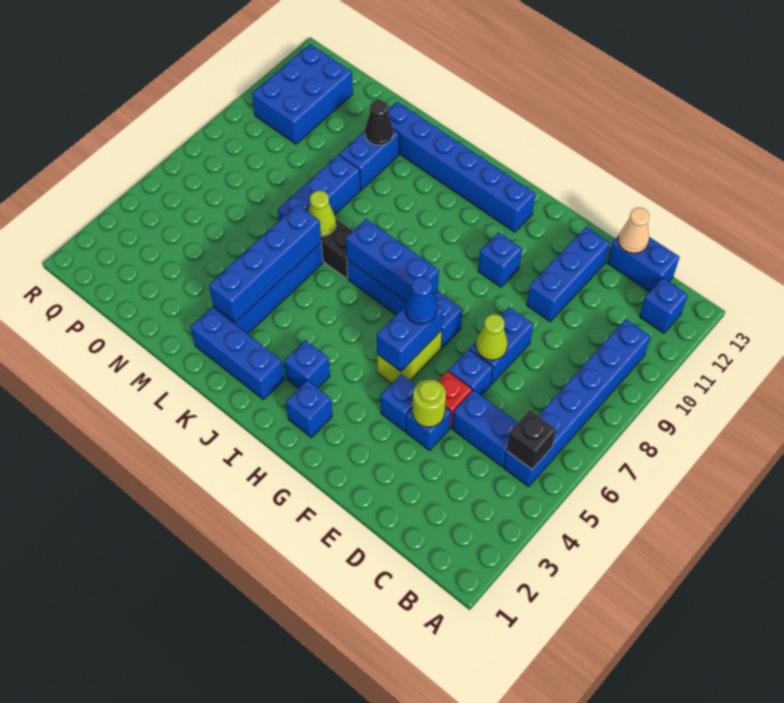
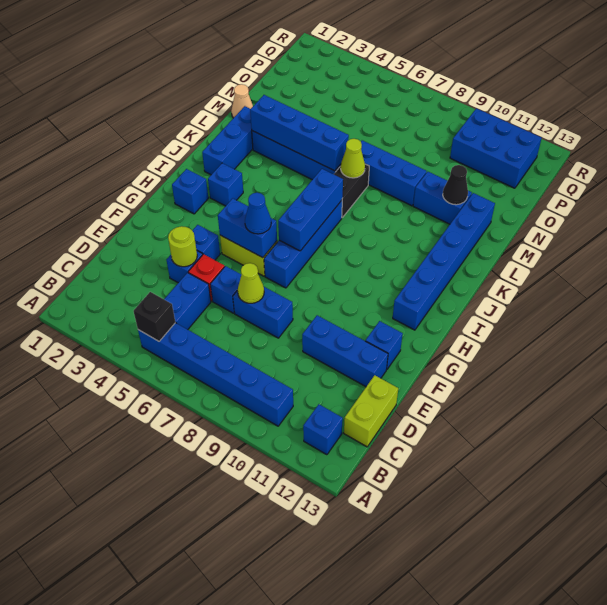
blue brick C13:D13 level 1 -> lime brick C13:D13 level 1
tan cone D13 level 2 -> tan cone M1 level 1
blue brick G10 level 1 -> blue brick F12 level 1

